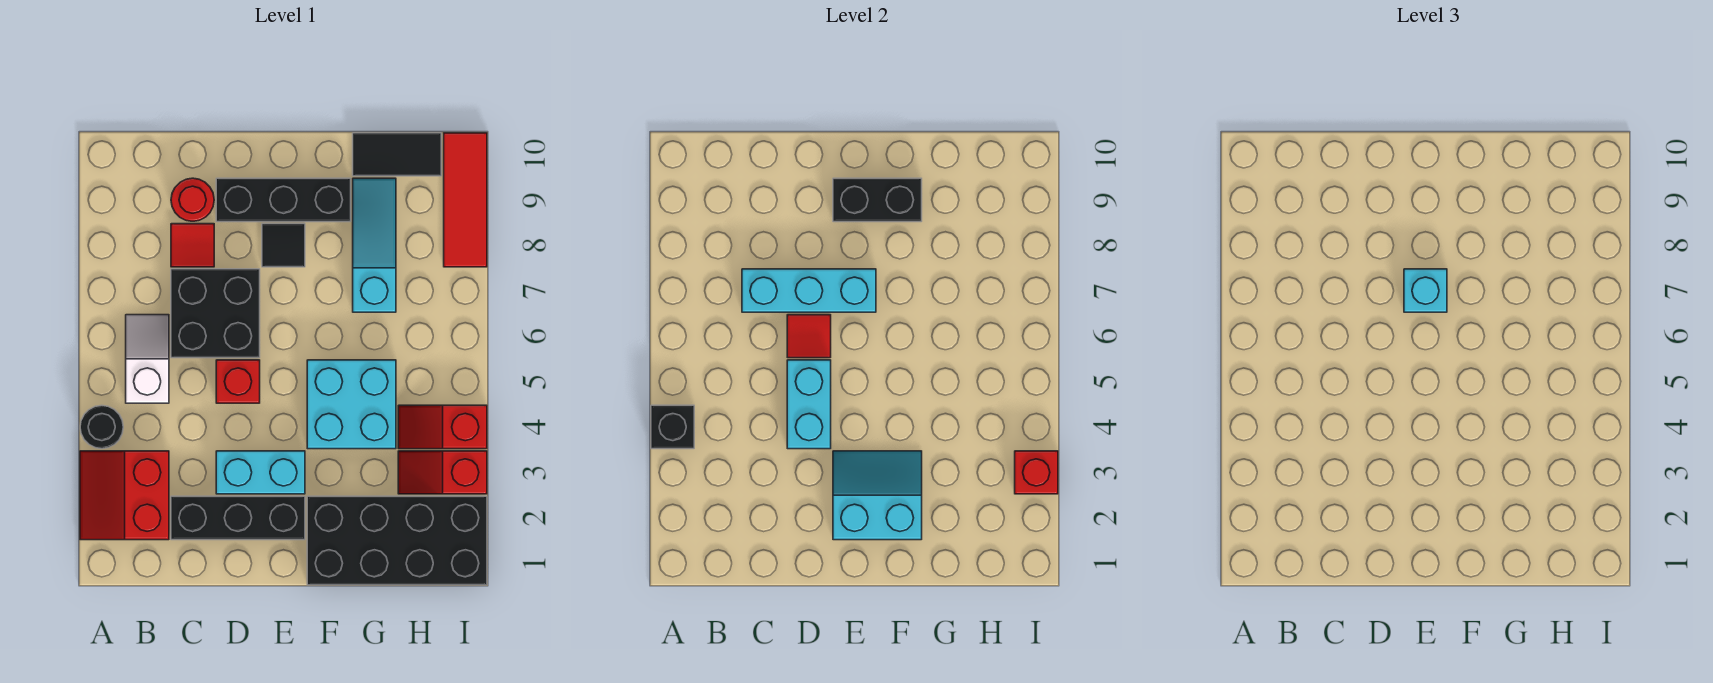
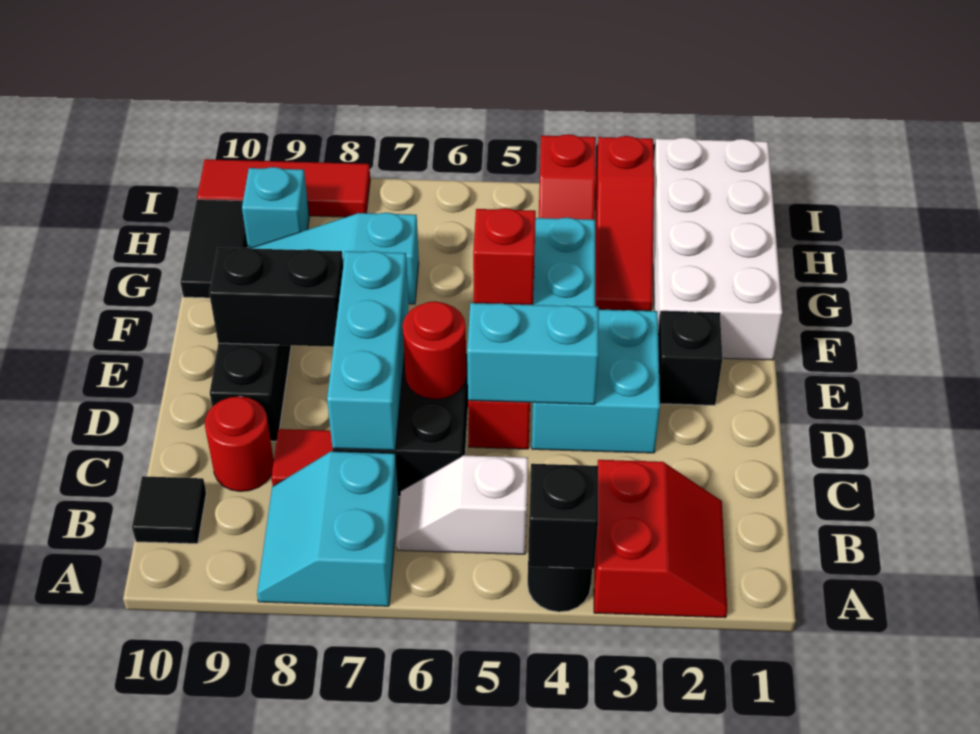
red slope A2:B3 level 1 top B -> red slope A2:B3 level 1 top 3
black brick C2:E2 level 1 -> black brick E2 level 1
cyan brick D3:E3 level 1 -> cyan brick D3:E4 level 1
red tile D6 level 2 -> red round brick D6 level 2
cyan slope E2:F3 level 2 top 2 -> cyan slope A7:B8 level 1 top 7
cyan brick E7 level 3 -> cyan brick H9 level 1
black tile E8 level 1 -> black tile B10 level 1
black brick E9:F9 level 2 -> black brick E8:E9 level 2
black brick F1:I2 level 1 -> white brick F1:I2 level 1
red slope H3:I3 level 1 top I -> red slope G3:I3 level 1 top I
red brick I3 level 2 -> red brick F5 level 2

